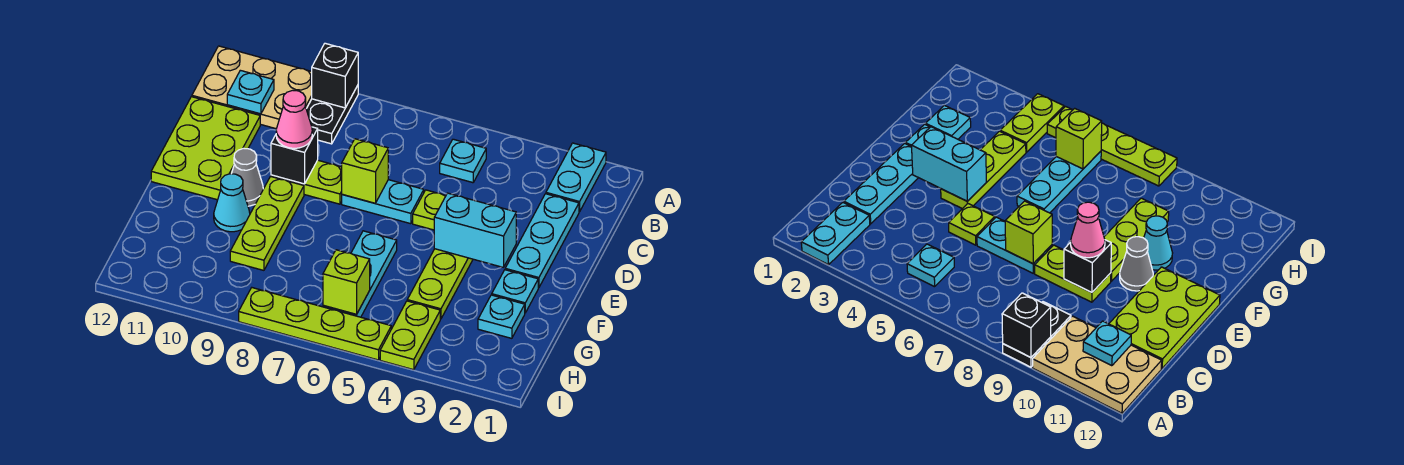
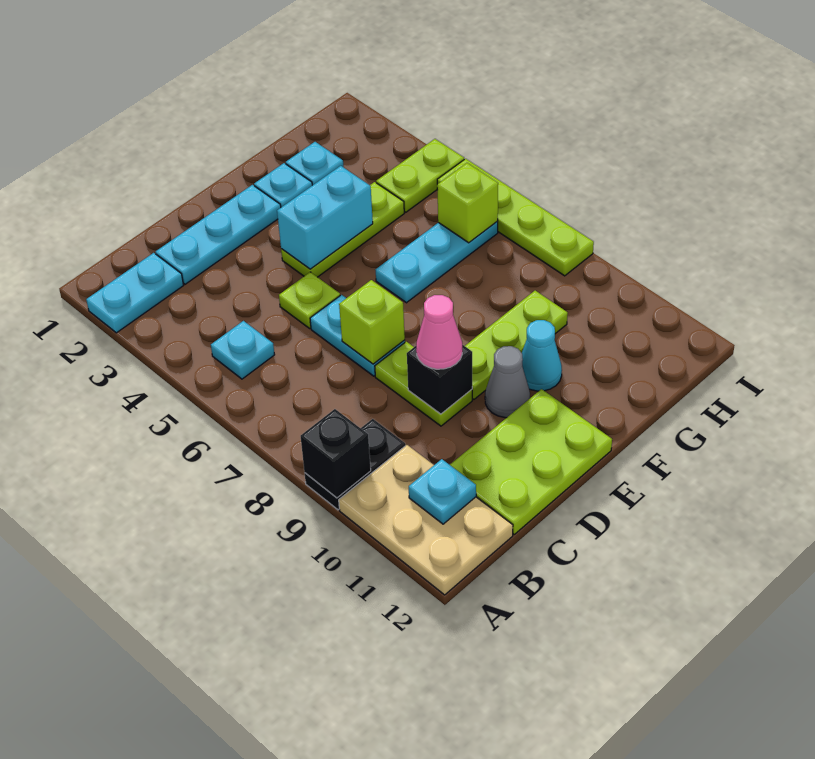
cyan brick E3:E4 level 2 -> cyan brick E4:F4 level 2

